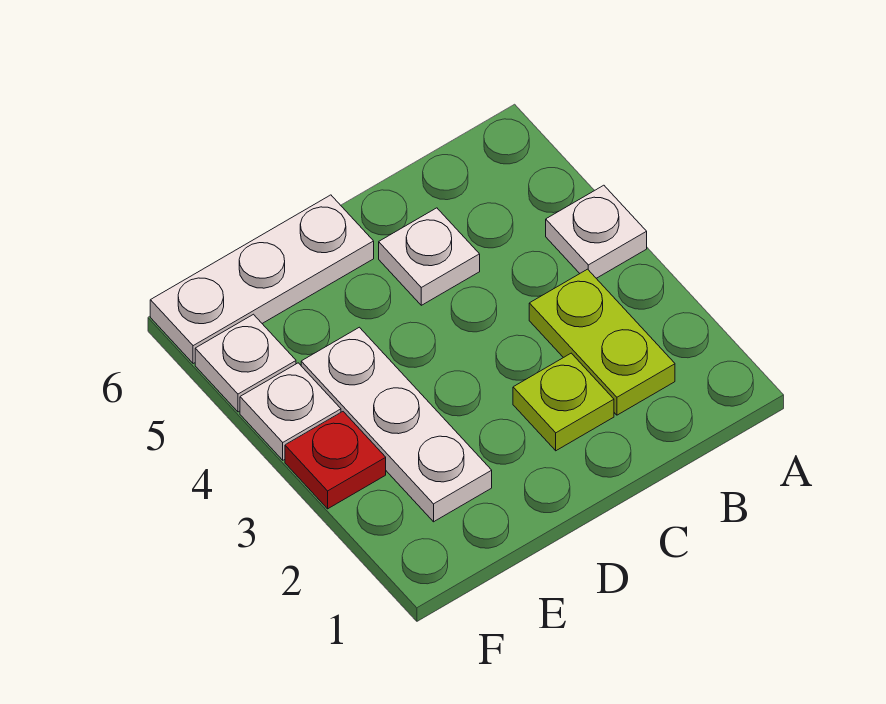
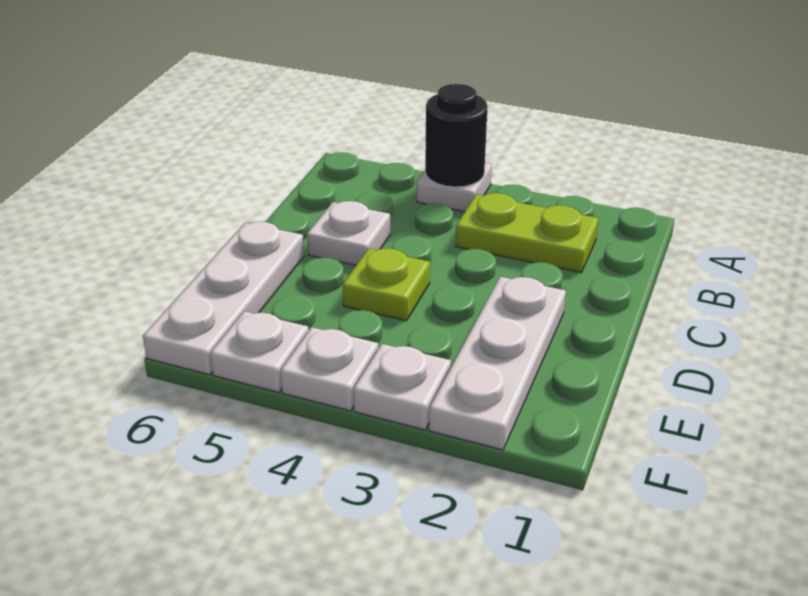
none -> black round brick A4 level 2
lime plate C2 level 1 -> lime plate D4 level 1
white plate E2:E4 level 1 -> white plate D2:F2 level 1
red plate F3 level 1 -> white plate F3 level 1

